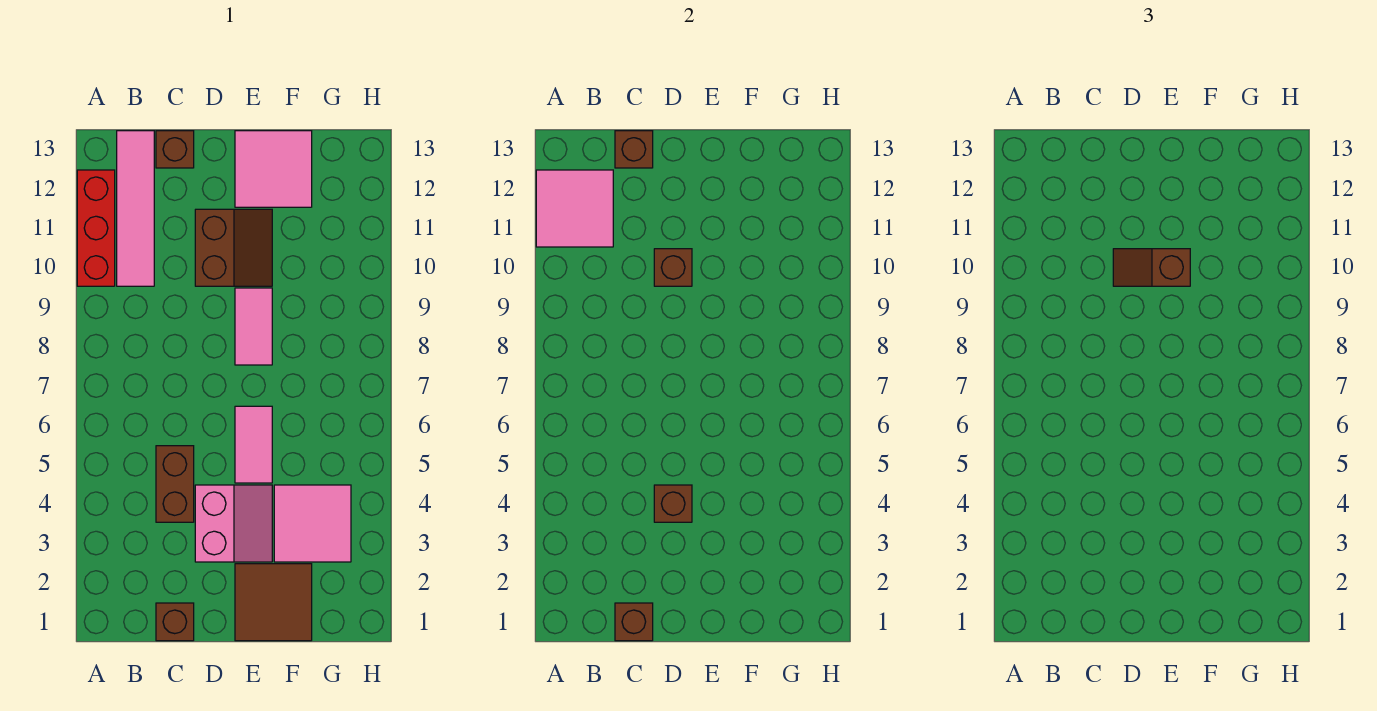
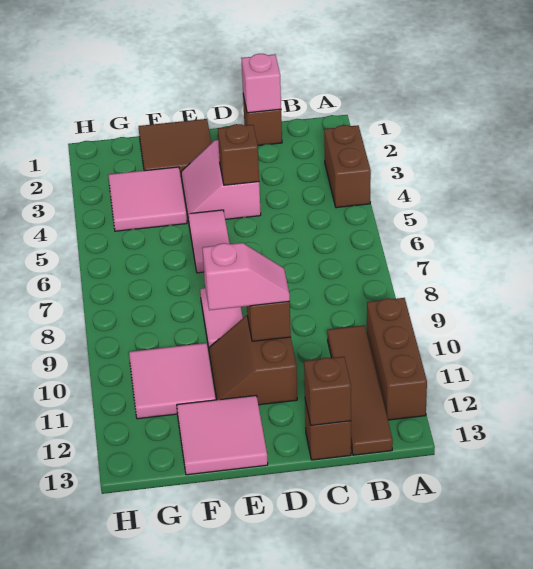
red brick A10:A12 level 1 -> brown brick A10:A12 level 1
pink tile A11:B12 level 2 -> pink tile F10:G11 level 1
pink tile B10:B13 level 1 -> brown tile B10:B13 level 1
brown brick C1 level 2 -> pink brick C1 level 2
brown brick C4:C5 level 1 -> brown brick A3:A4 level 1
brown slope D10:E10 level 3 top E -> pink slope D10:E10 level 3 top E

